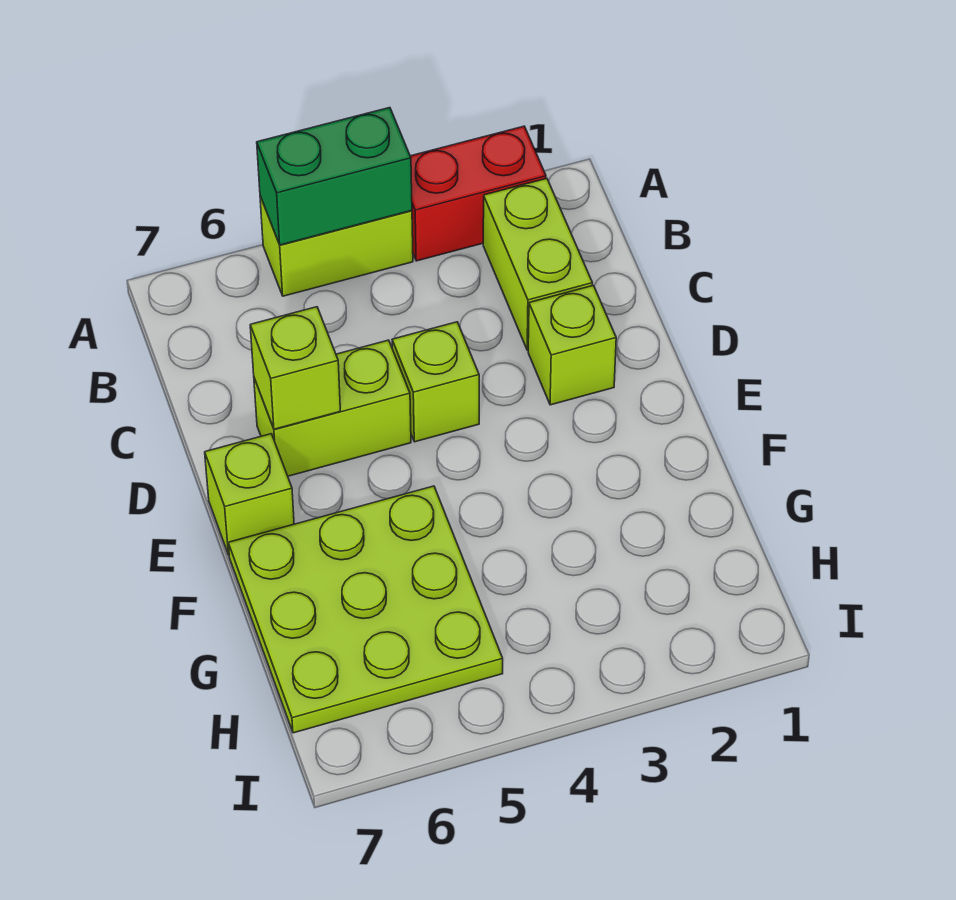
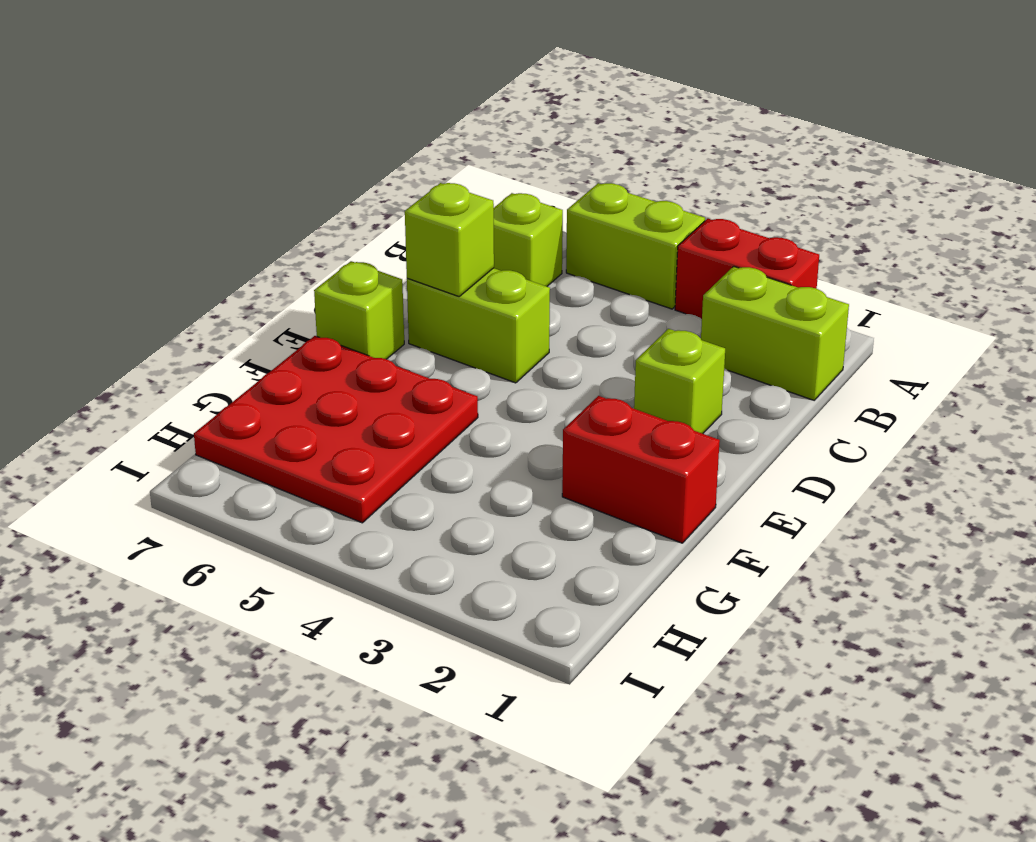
green brick A4:A5 level 2 -> none
lime brick B2:C2 level 1 -> lime brick B1:B2 level 1
lime brick D4 level 1 -> lime brick B6 level 1
none -> red brick F1:F2 level 1
lime plate F5:H7 level 1 -> red plate F5:H7 level 1

